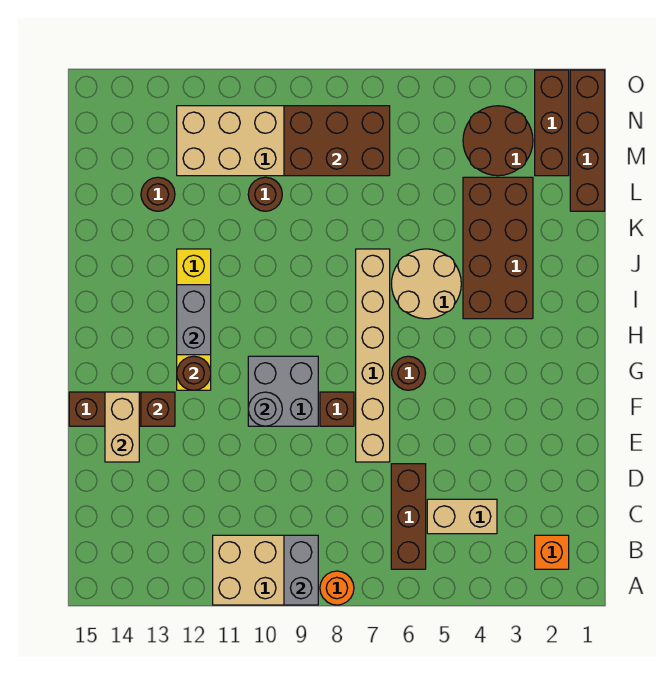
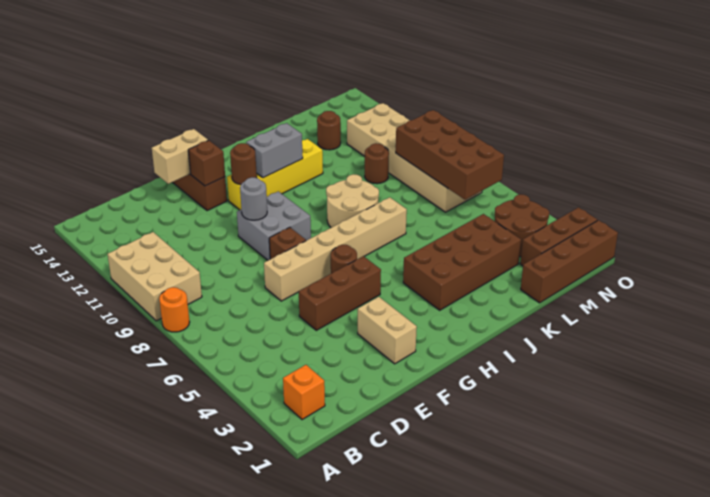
grey brick A9:B9 level 2 -> none
brown brick B6:D6 level 1 -> brown brick E5:G5 level 1
tan brick C4:C5 level 1 -> tan brick F2:F3 level 1
tan round brick I5:J6 level 1 -> tan round brick I8:J9 level 1
brown brick M7:N9 level 2 -> brown brick M6:N9 level 2

